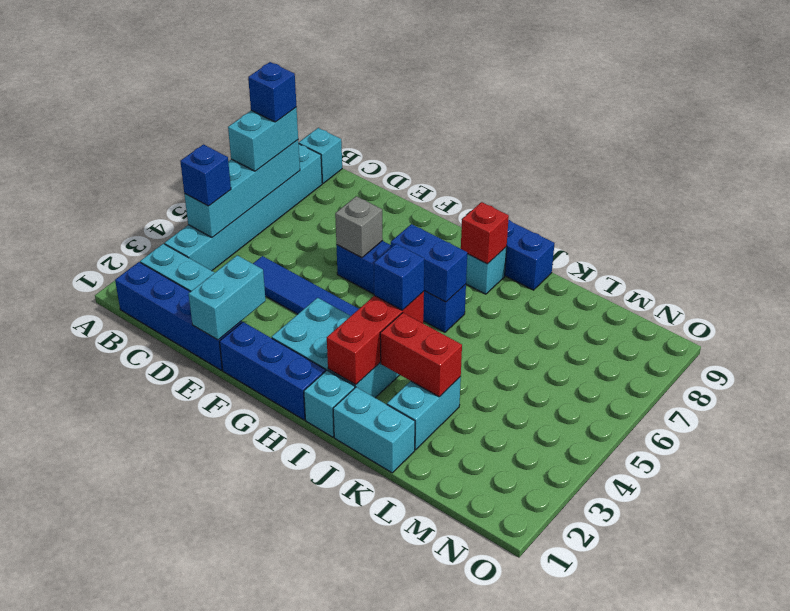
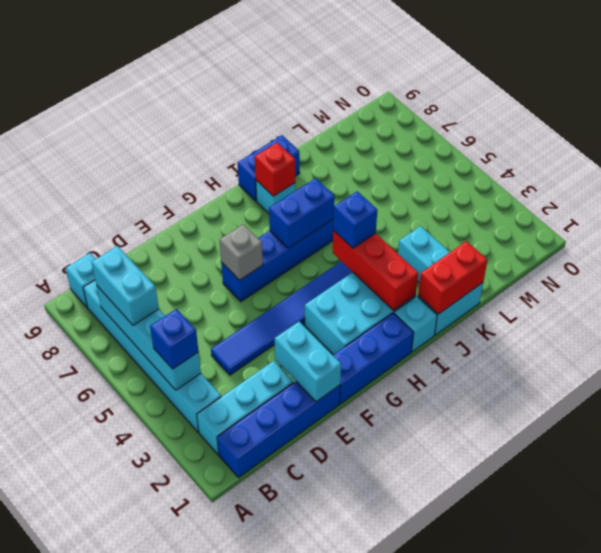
blue brick B7 level 4 -> none
red brick J3:K3 level 2 -> red brick J1:K1 level 2

